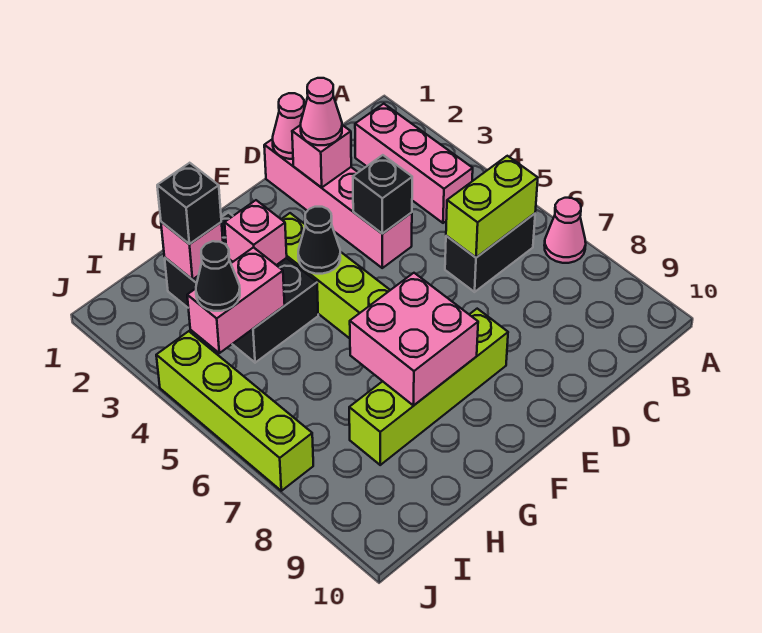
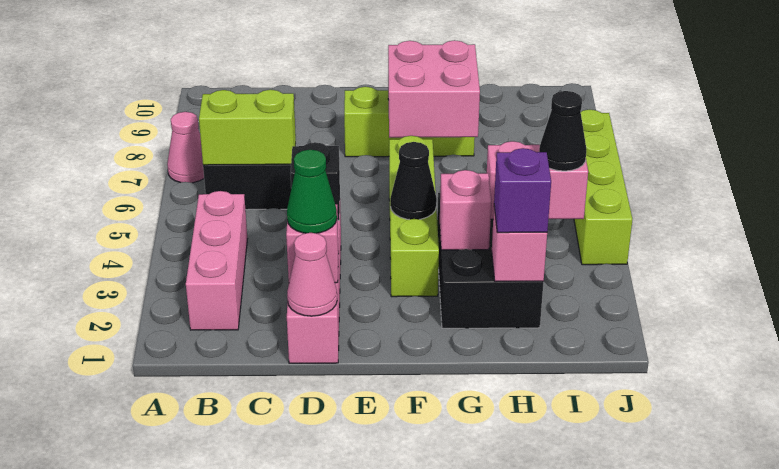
pink cone D2 level 3 -> green cone D2 level 3
lime brick E8:H8 level 1 -> lime brick E8:G8 level 1
black brick H2 level 3 -> purple brick H2 level 3

